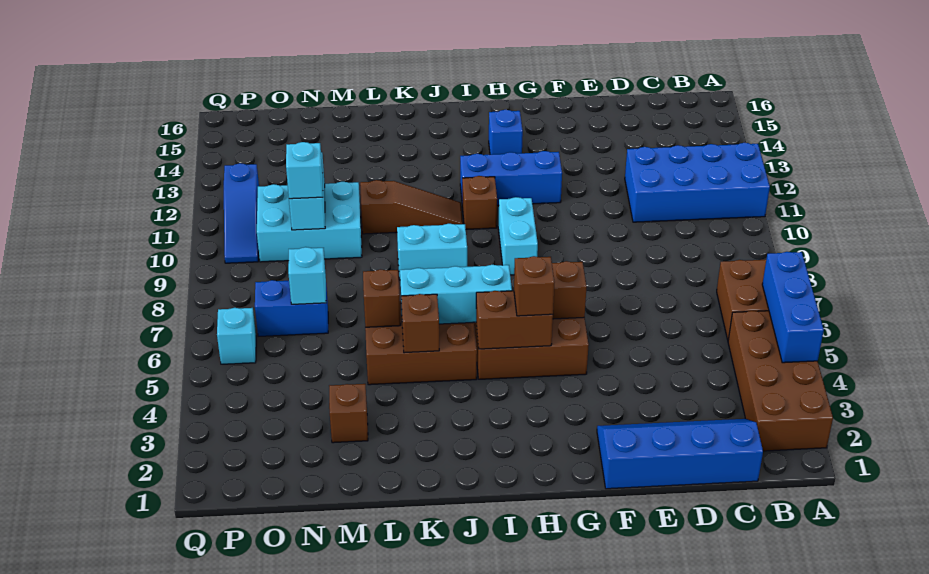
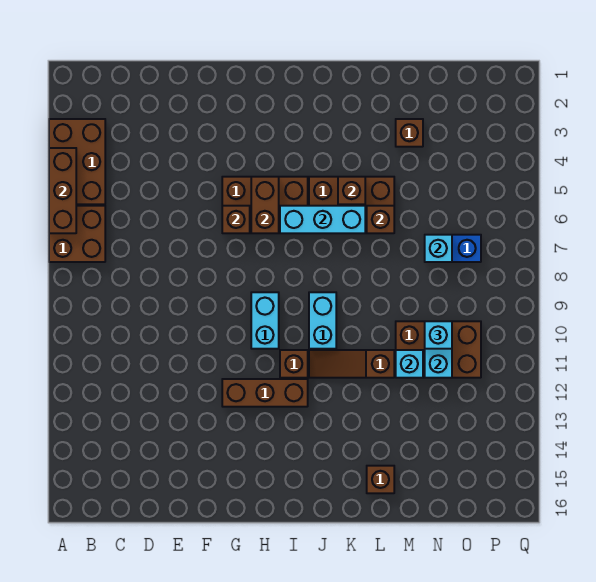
brown brick A2:B5 level 1 -> brown brick A3:B5 level 1
blue brick A4:A6 level 2 -> brown brick A4:A6 level 2
blue brick A11:D12 level 1 -> none
blue slope C1:F2 level 1 top 1 -> none
blue brick G12:I12 level 1 -> brown brick G12:I12 level 1
brown brick H5:I5 level 2 -> brown brick H5:H6 level 2
brown brick H5 level 3 -> brown brick L15 level 1
blue brick H14 level 1 -> none
cyan brick J9:K9 level 1 -> cyan brick J9:J10 level 1
cyan brick M10:O11 level 1 -> brown brick M10:O11 level 1
cyan brick P6 level 1 -> cyan brick M11 level 2
blue slope P10:P12 level 1 top 12 -> none

